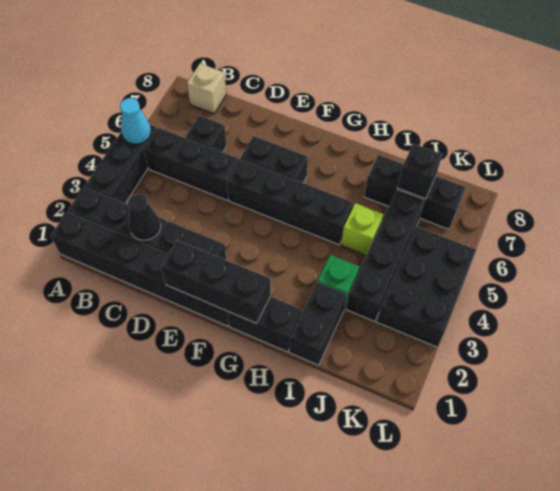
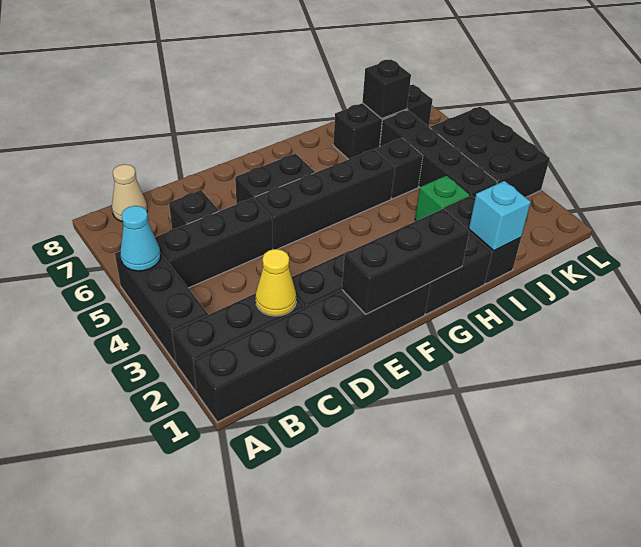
tan brick B8 level 1 -> tan cone B8 level 1
black cone C2 level 2 -> yellow cone C2 level 2
none -> cyan brick I1 level 2
lime brick I5 level 1 -> black brick I5 level 1

